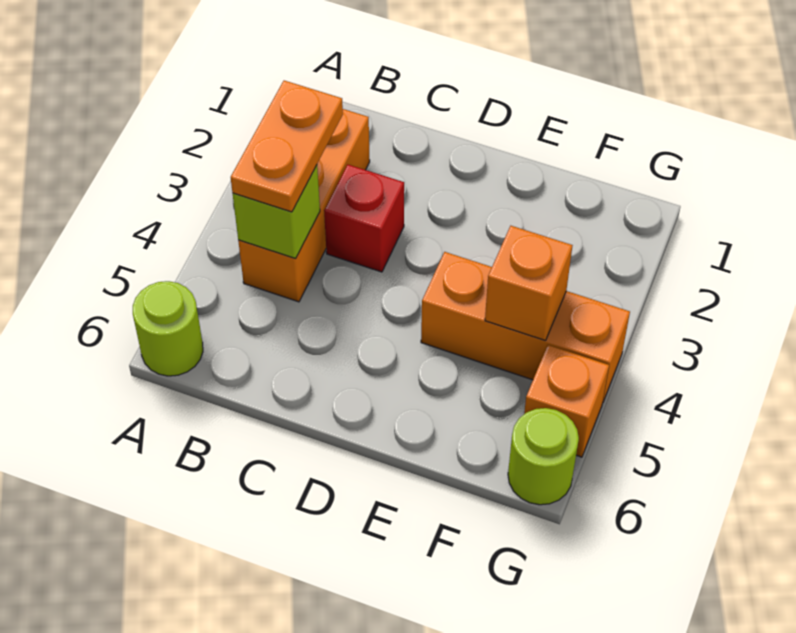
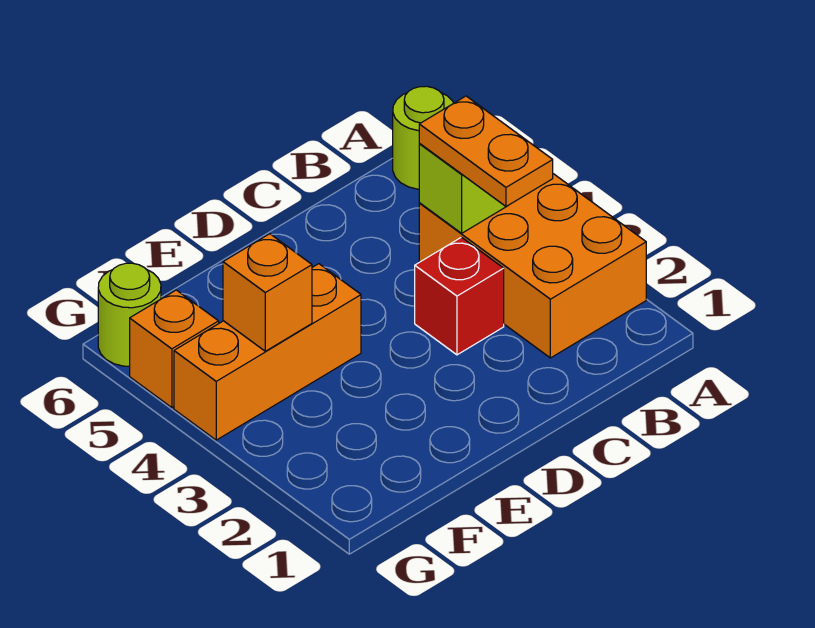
orange brick B2:B4 level 1 -> orange brick A2:B4 level 1

